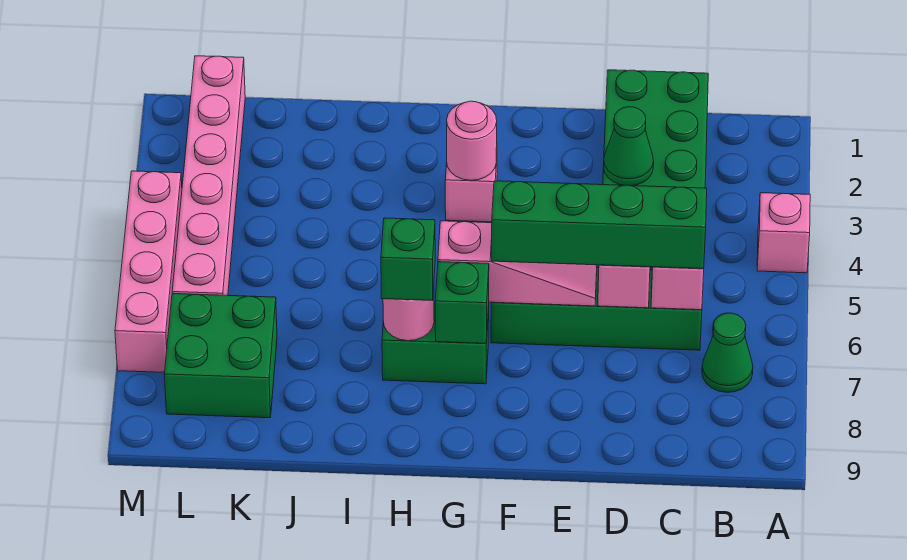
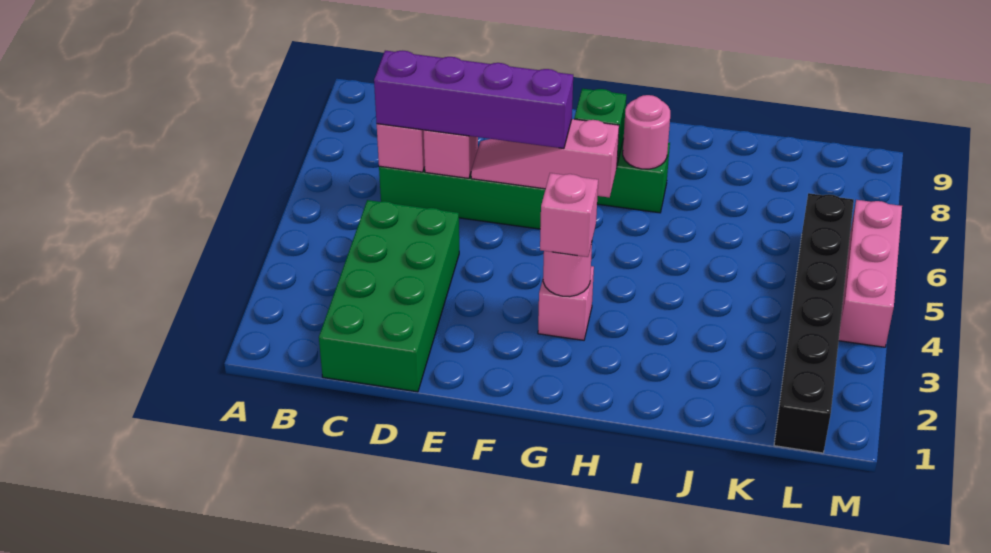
pink brick A4 level 1 -> pink brick G3 level 3
green cone B7 level 1 -> none
green brick C6:F6 level 3 -> purple brick C6:F6 level 3
green cone D3 level 2 -> none
green brick H7 level 3 -> none
green brick K7:L8 level 1 -> none
pink brick L1:L6 level 1 -> black brick L1:L6 level 1
pink brick M4:M7 level 1 -> pink brick M4:M6 level 1

